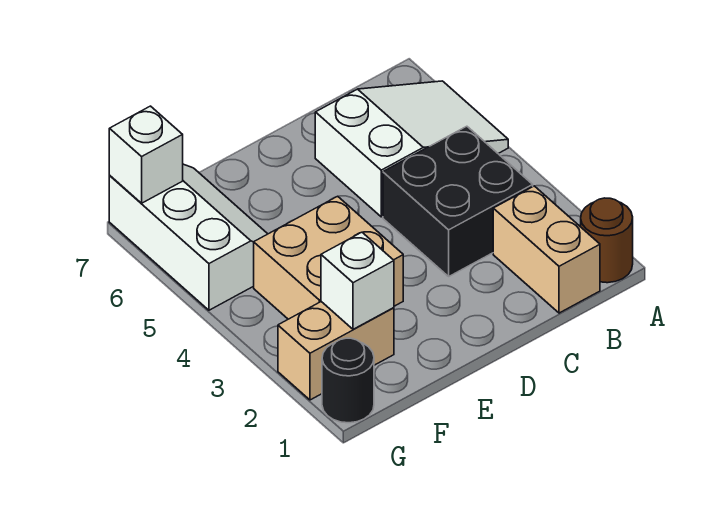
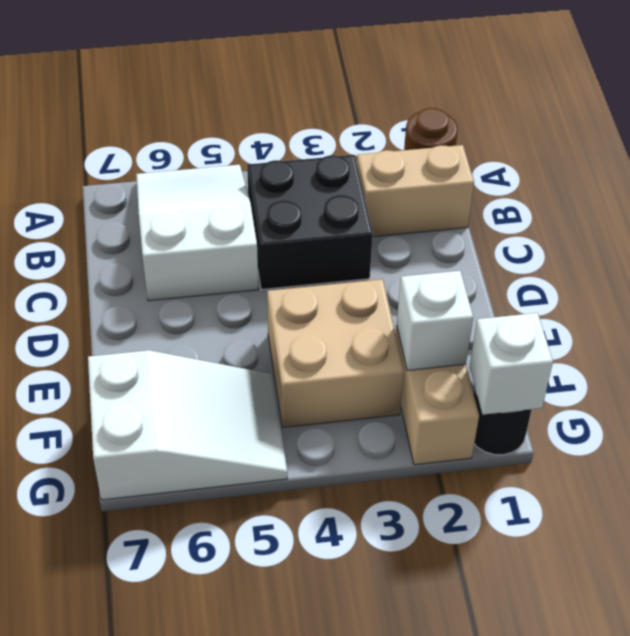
white slope F5:G7 level 1 top G -> white slope F5:G7 level 1 top 7
white brick G7 level 2 -> white brick G1 level 2

